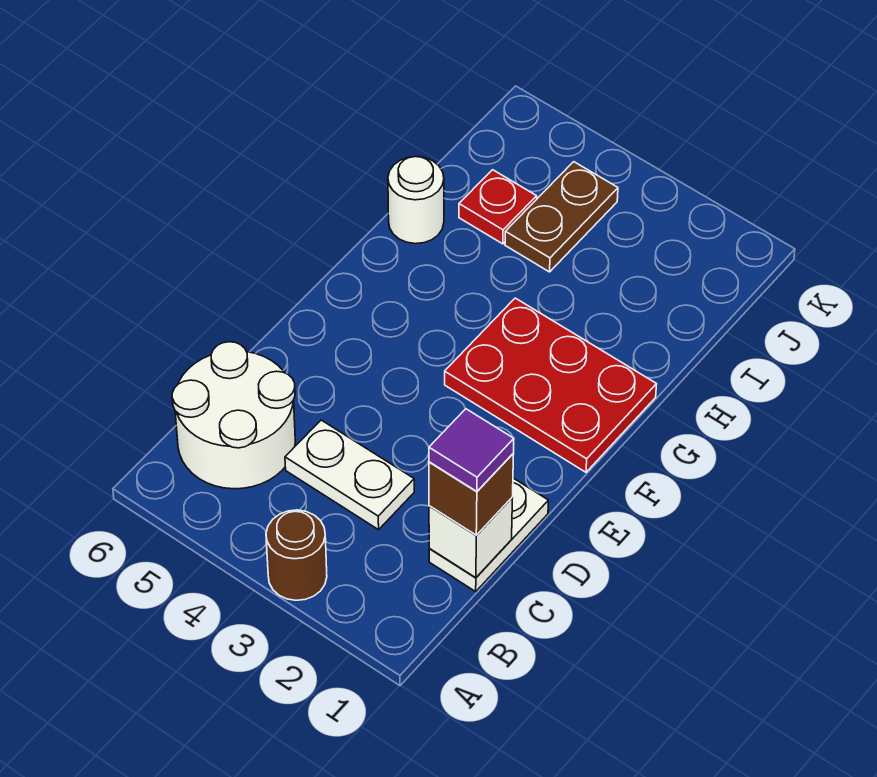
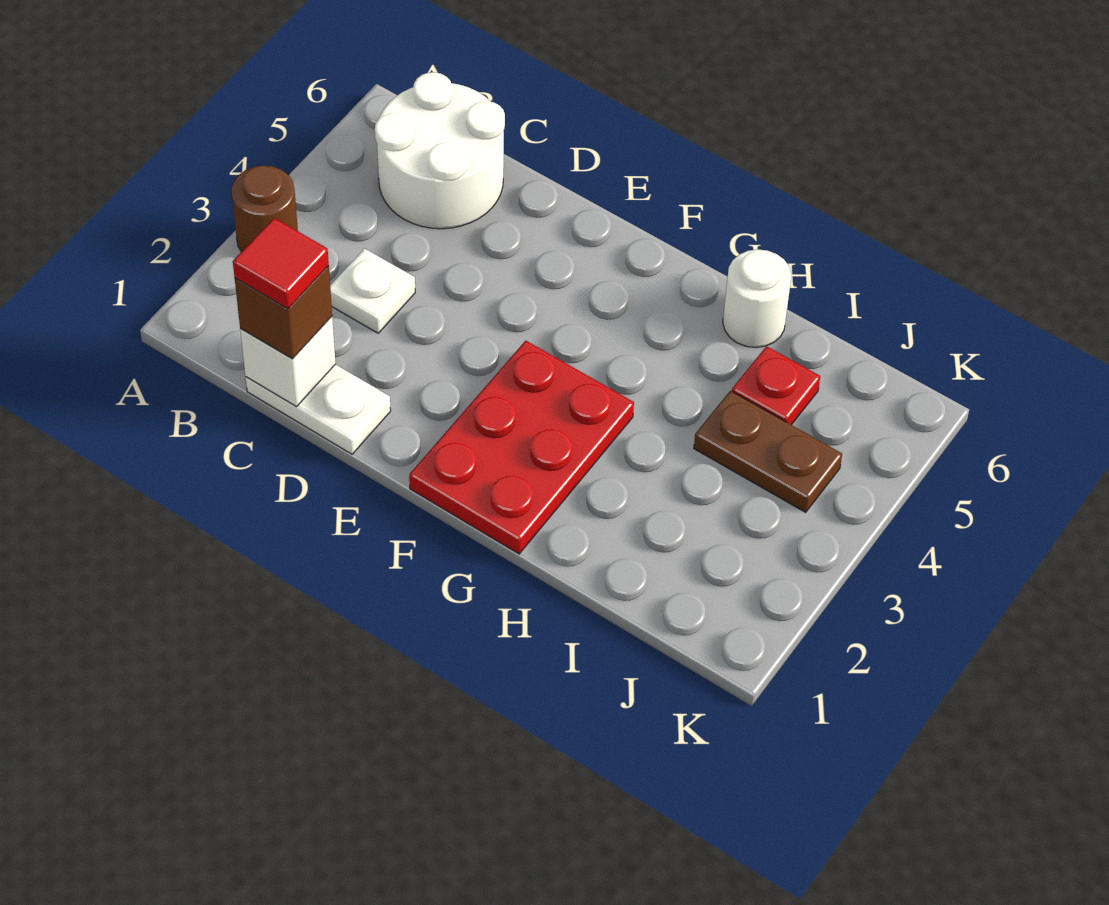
purple tile C1 level 4 -> red tile C1 level 4
white plate C3:C4 level 1 -> white plate C3 level 1

